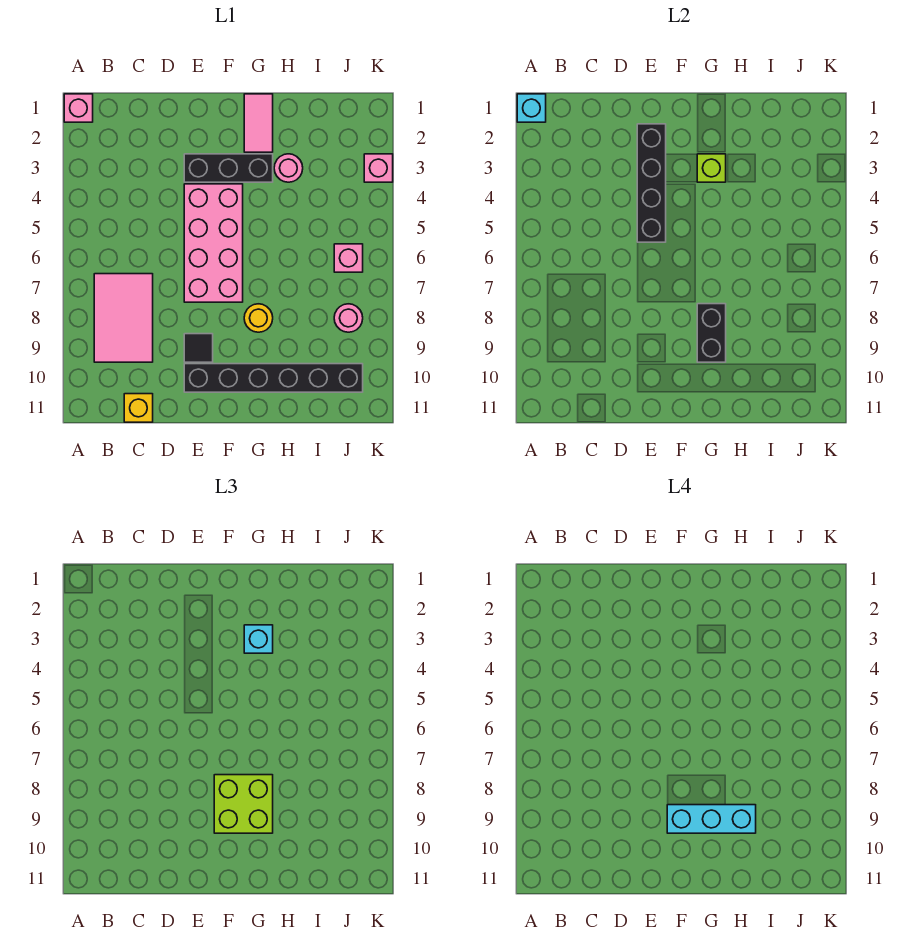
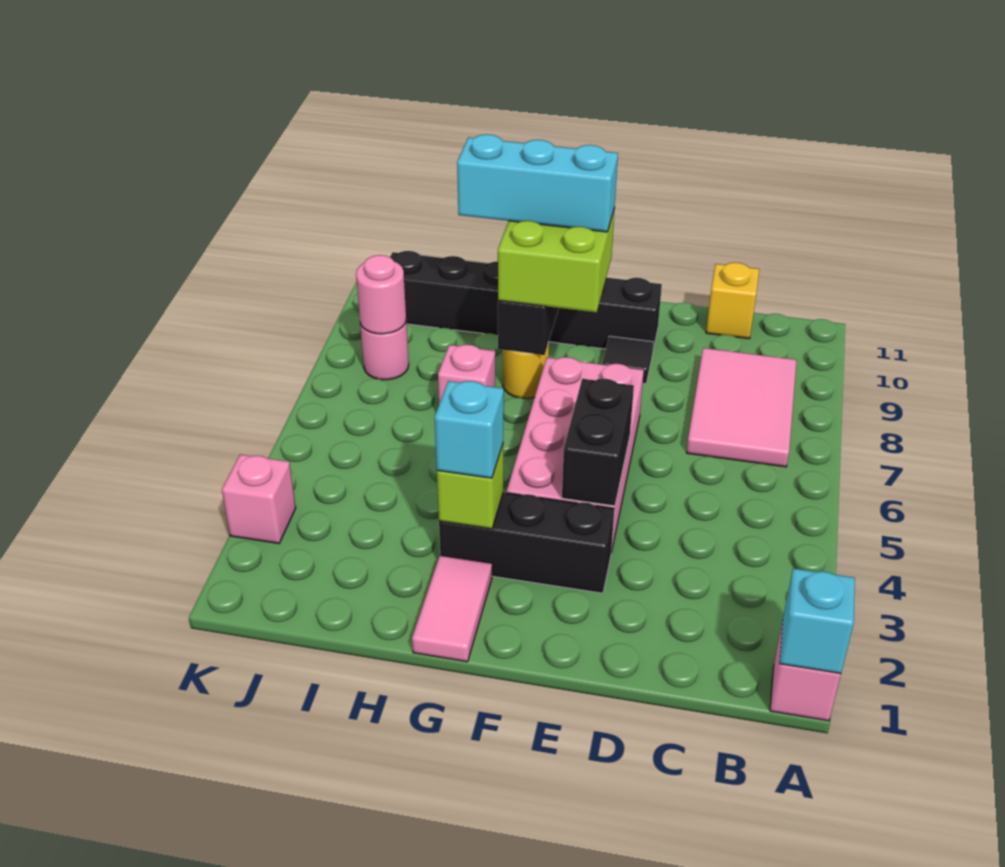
black brick E2:E5 level 2 -> black brick E4:E5 level 2
pink round brick H3 level 1 -> pink round brick J8 level 2
pink brick J6 level 1 -> pink brick H7 level 1

